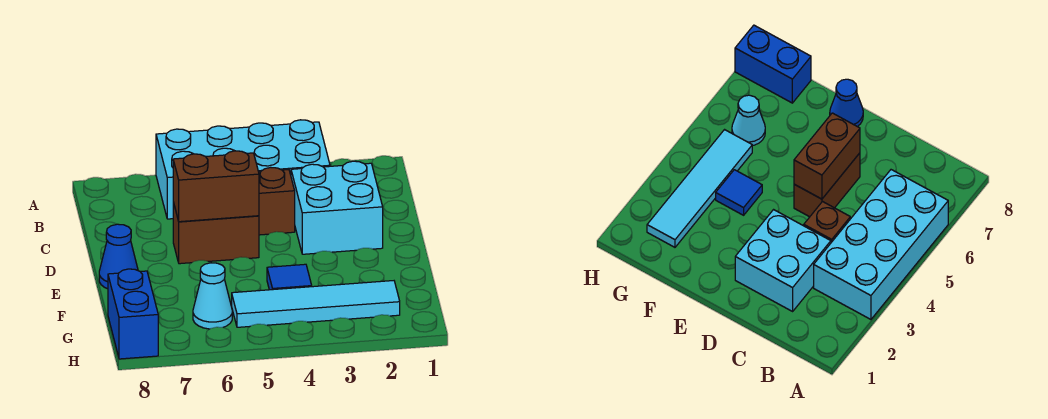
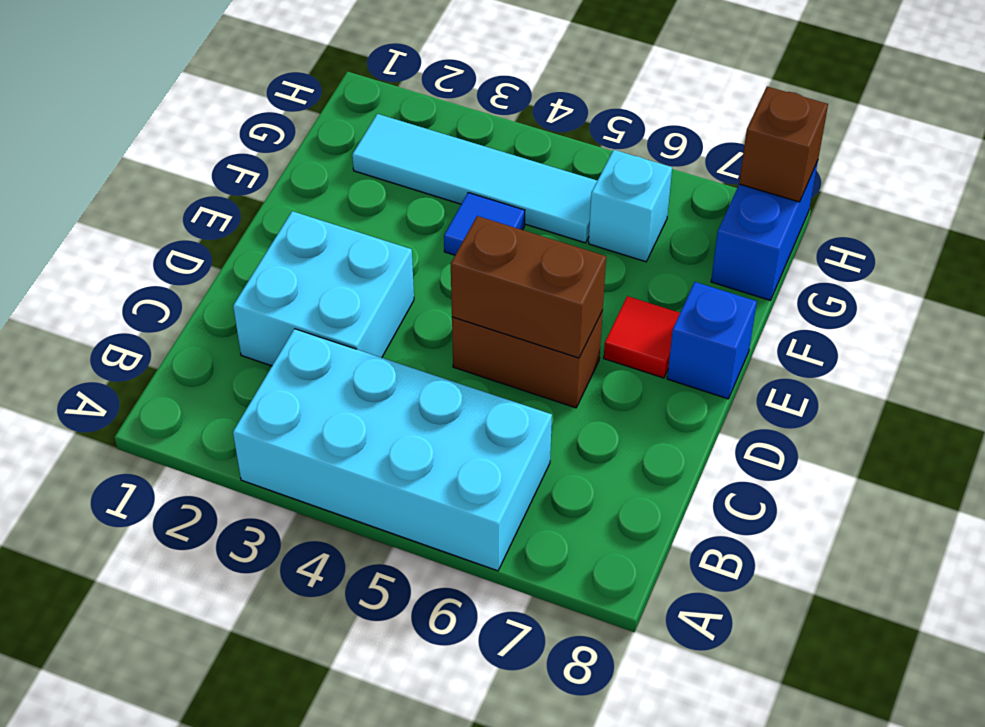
brown brick C4 level 1 -> brown brick H8 level 2
none -> red tile E7 level 1
blue cone E8 level 1 -> blue brick E8 level 1
cyan cone G6 level 1 -> cyan brick G6 level 1

